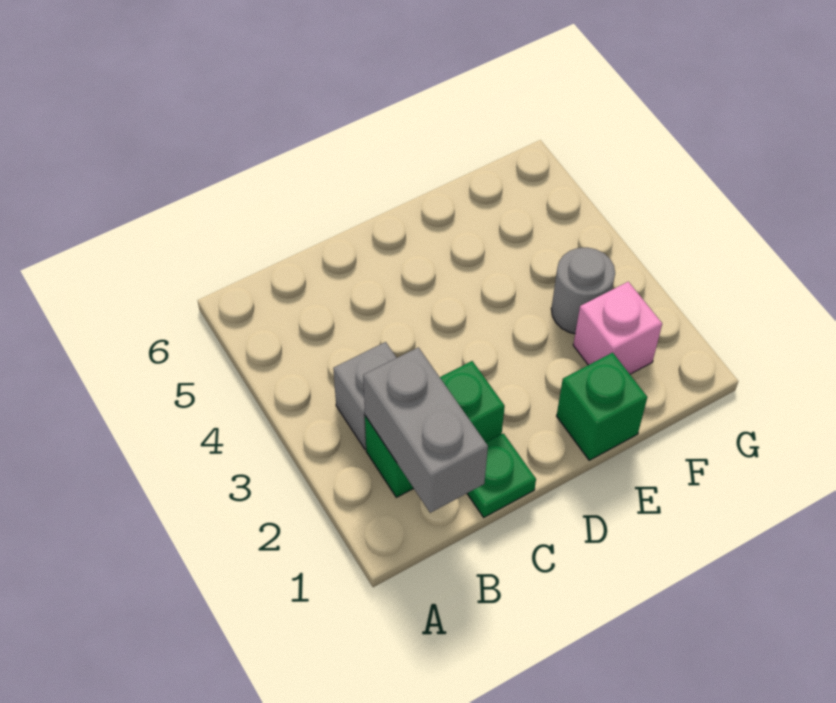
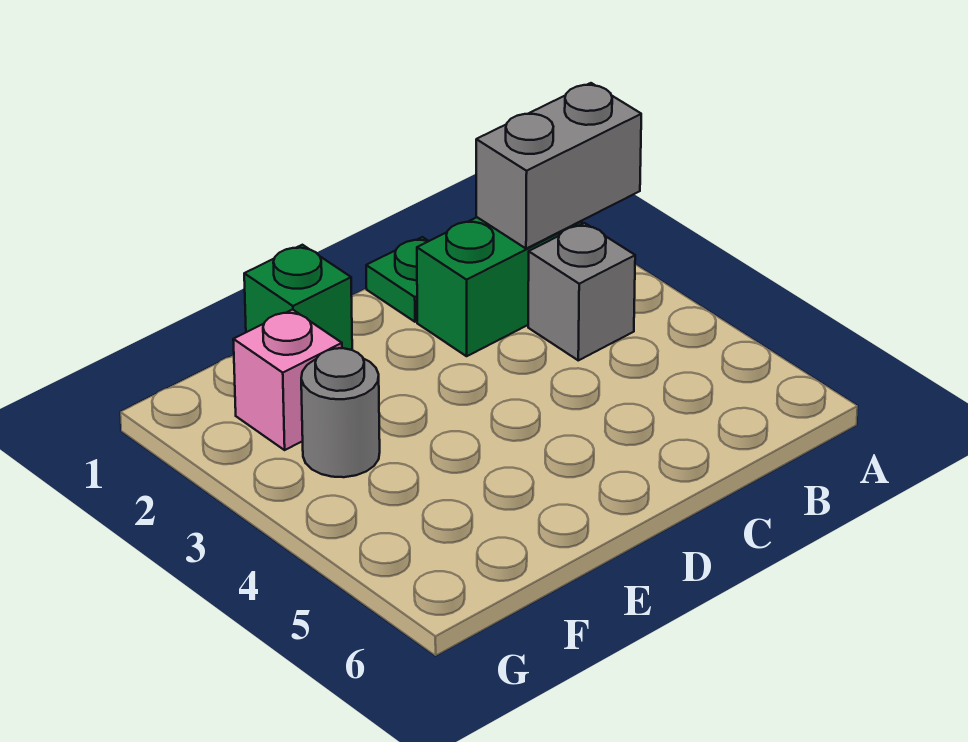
grey brick B1:B2 level 2 -> grey brick A2:B2 level 2

